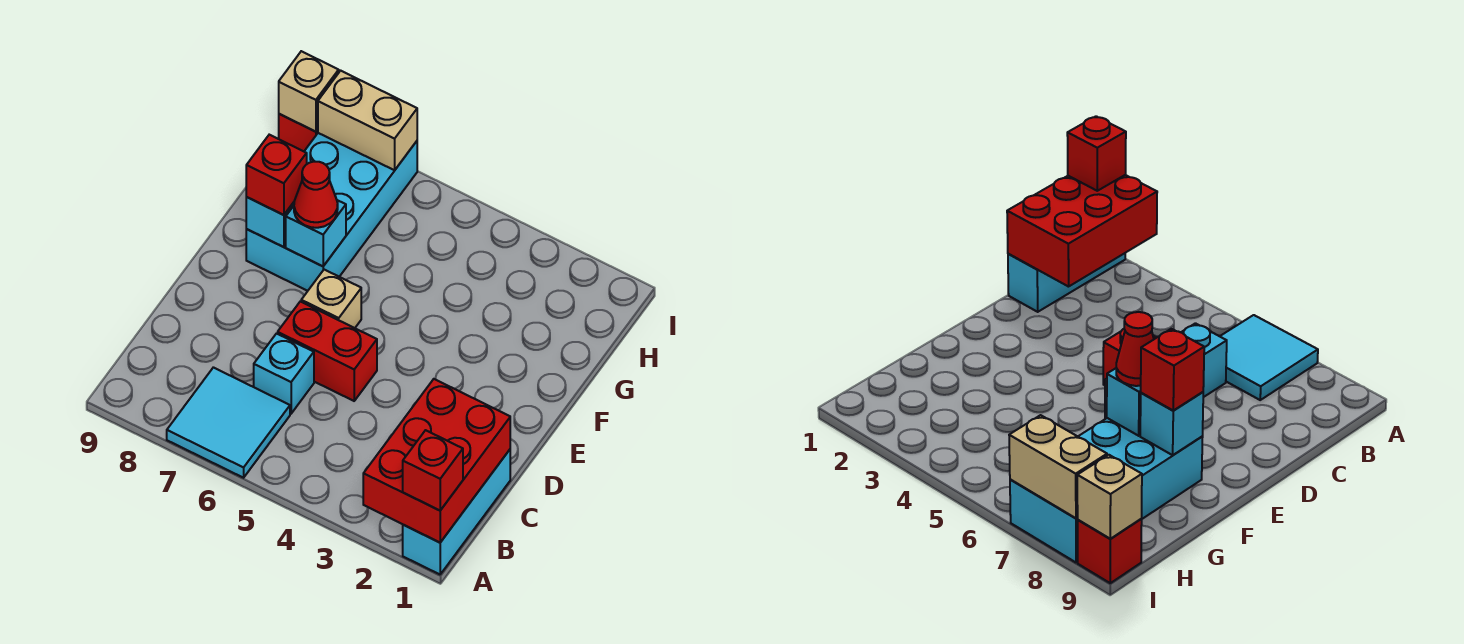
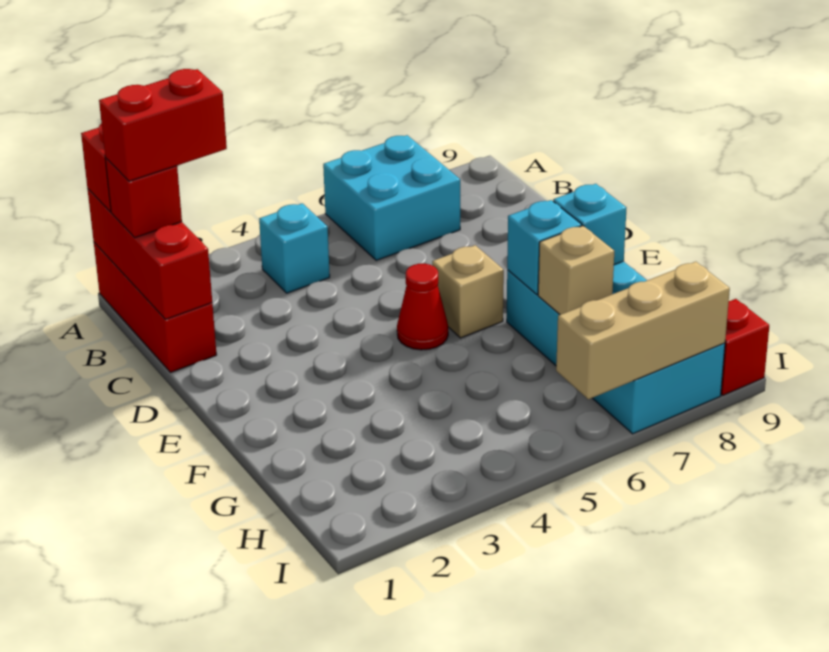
cyan brick A1:C1 level 1 -> red brick A1:C1 level 1
red brick A1:C2 level 2 -> red brick A1:C1 level 2
cyan tile A6:B7 level 1 -> cyan brick A6:B7 level 1
cyan brick C6 level 1 -> cyan brick B4 level 1
red brick D5:D6 level 1 -> red brick B1:B2 level 4
red cone F7 level 3 -> red cone E5 level 1
red brick F8 level 3 -> red brick B1 level 3
tan brick I7:I8 level 2 -> tan brick I6:I8 level 2
tan brick I9 level 2 -> tan brick G7 level 2

